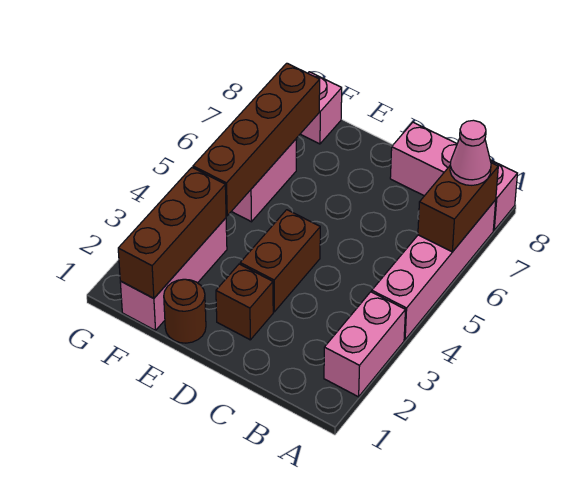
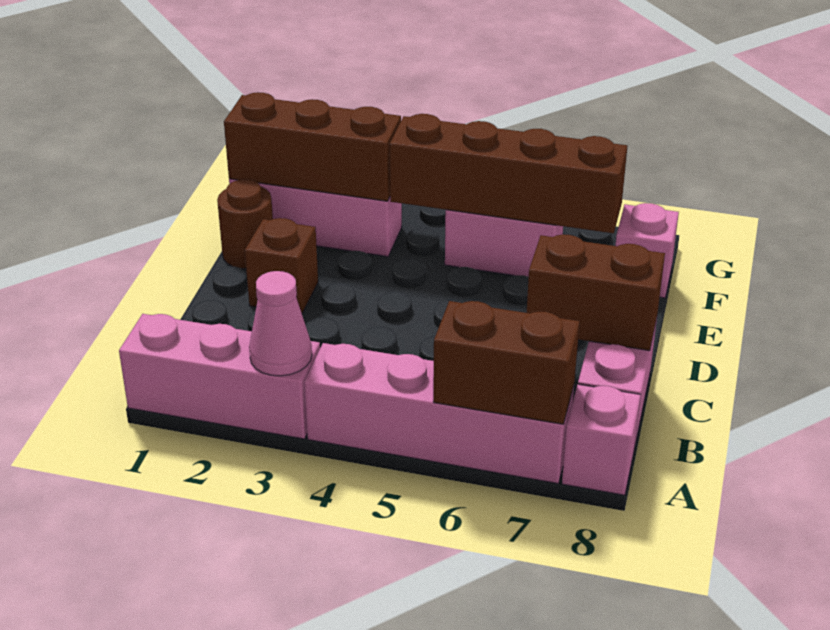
pink brick A2:A3 level 1 -> pink brick A1:A3 level 1
pink cone A7 level 3 -> pink cone A3 level 2
brown brick D3:D4 level 1 -> brown brick C7:C8 level 2

